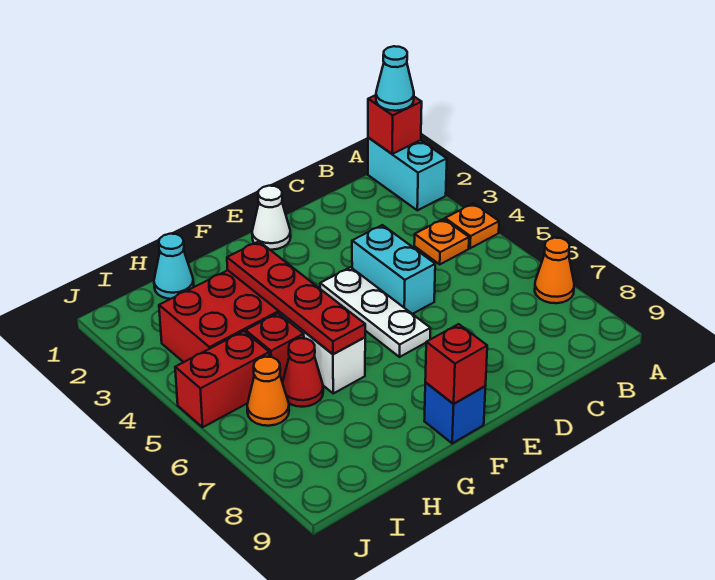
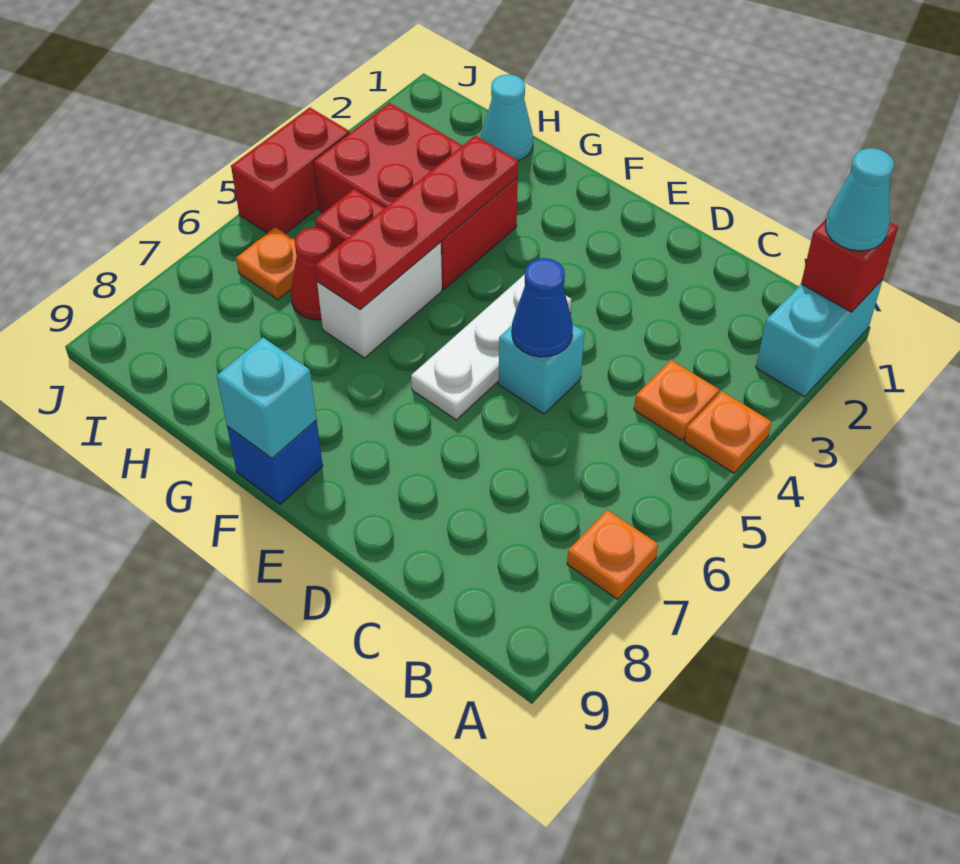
orange cone A7 level 1 -> orange plate A7 level 1
cyan brick D4:D5 level 1 -> cyan brick D5 level 1
none -> blue cone D5 level 2
white cone E1 level 1 -> none
red brick F9 level 2 -> cyan brick F9 level 2
red brick I5:J5 level 1 -> red brick J4:J5 level 1
orange cone I6 level 1 -> orange plate I6 level 1

